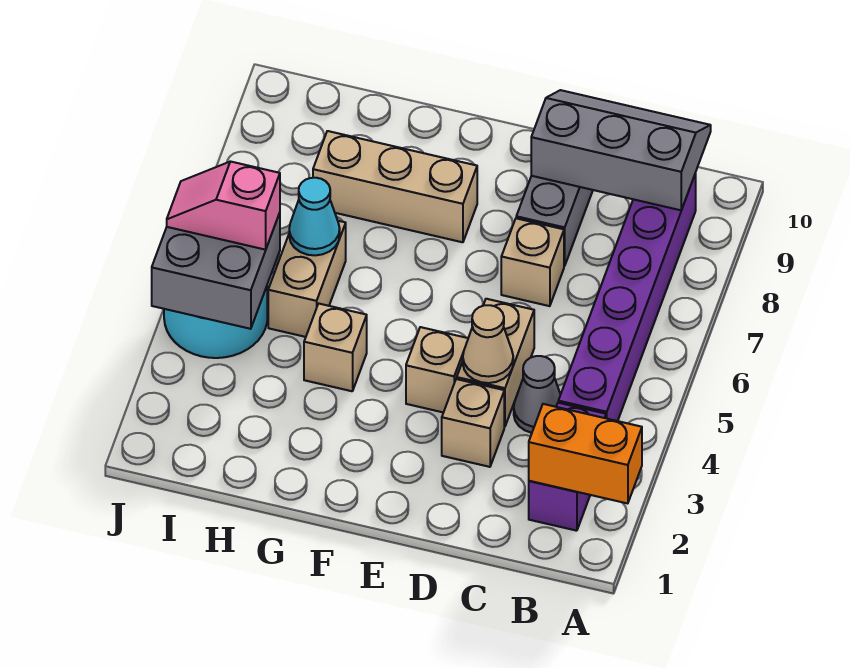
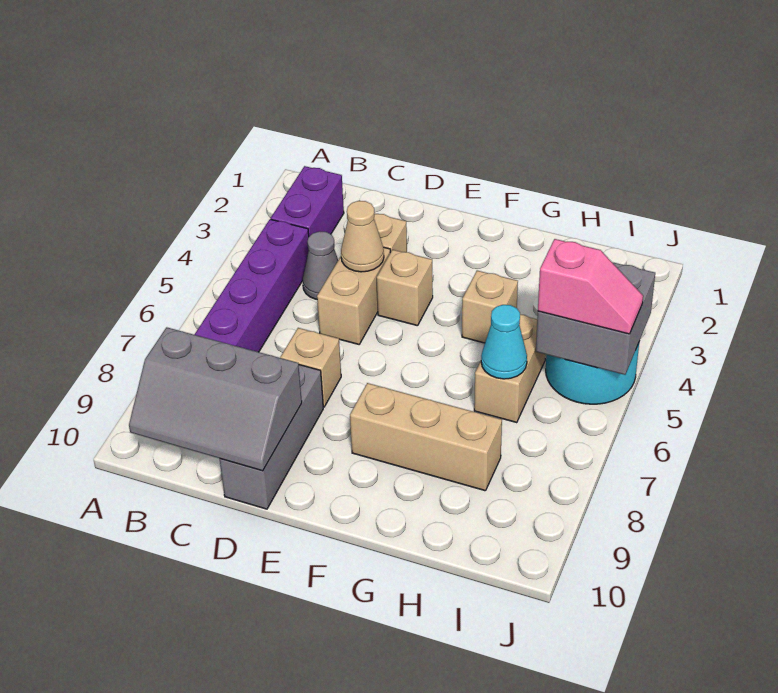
orange brick A2:B2 level 2 -> none

